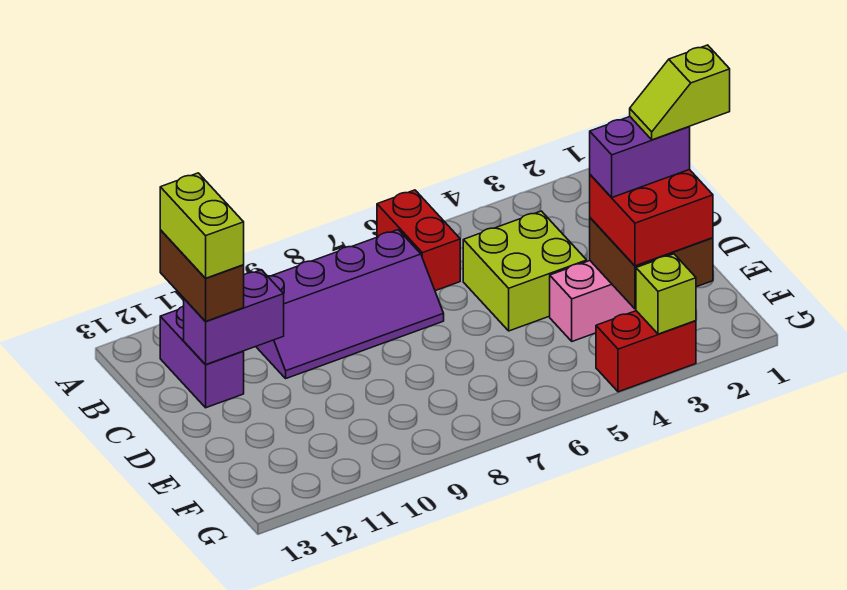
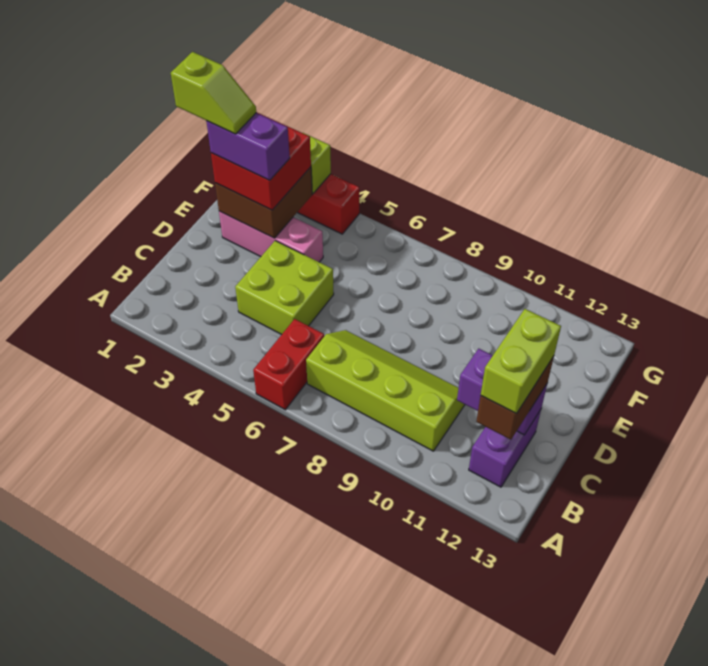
purple slope B7:C10 level 1 top B -> lime slope B7:C10 level 1 top B

